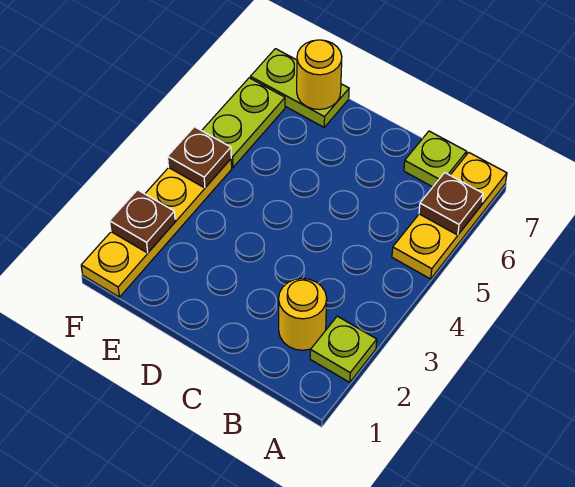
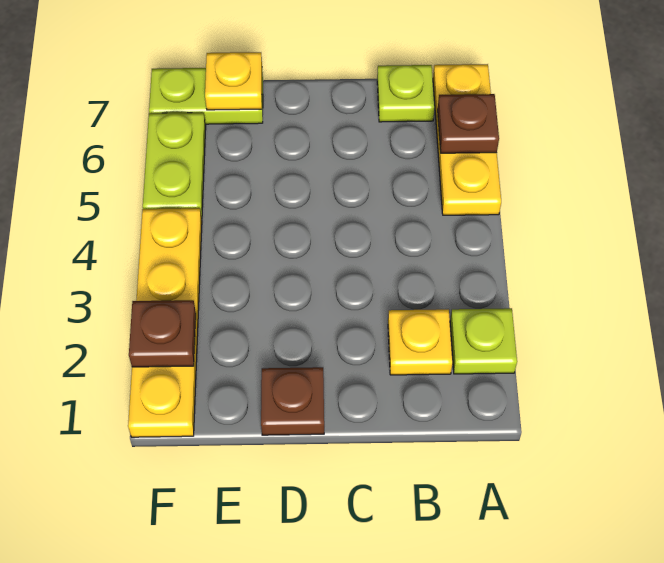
yellow round brick B2 level 1 -> yellow plate B2 level 1
yellow round brick E7 level 2 -> yellow plate E7 level 2
brown plate F4 level 2 -> brown plate D1 level 1

